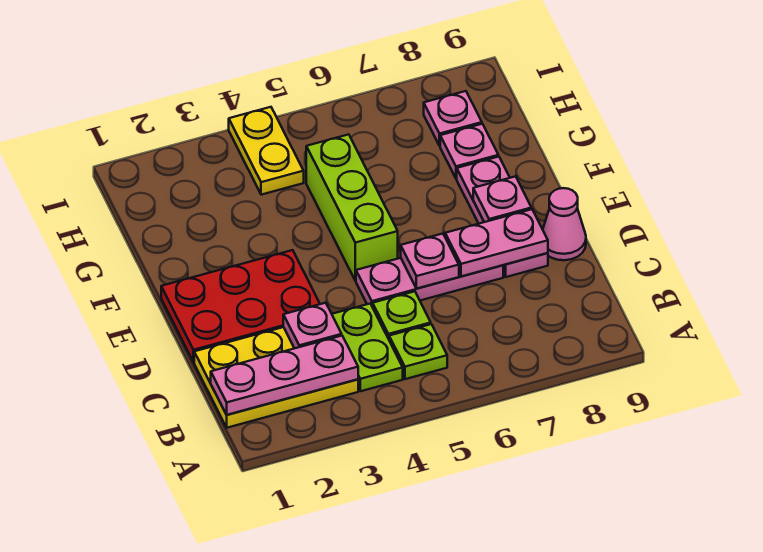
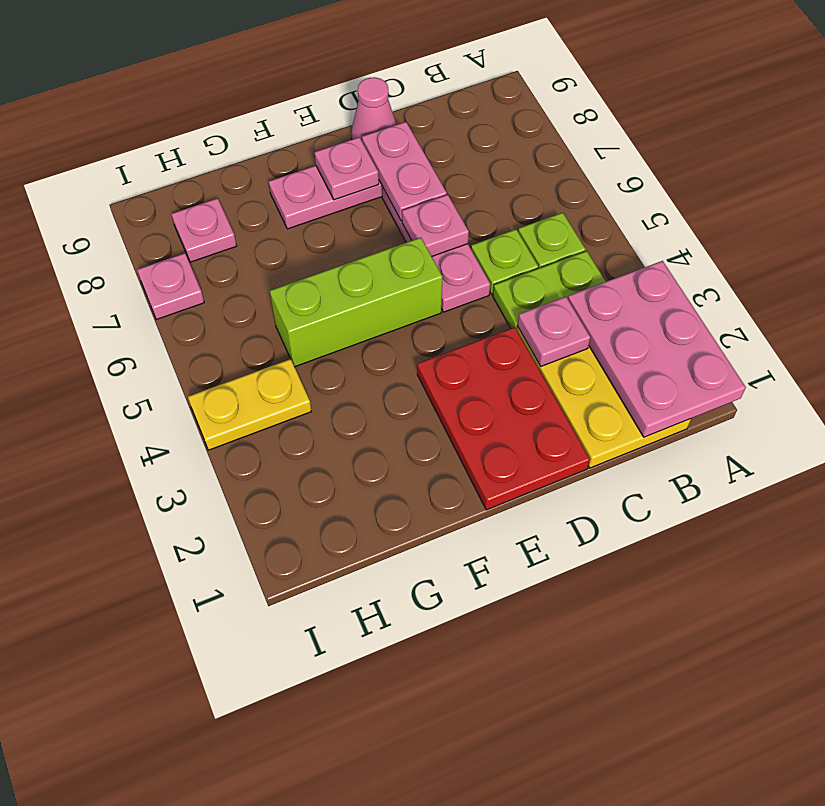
pink plate B1:B3 level 2 -> pink plate A1:B3 level 2
pink plate G8 level 1 -> pink plate I7 level 1

